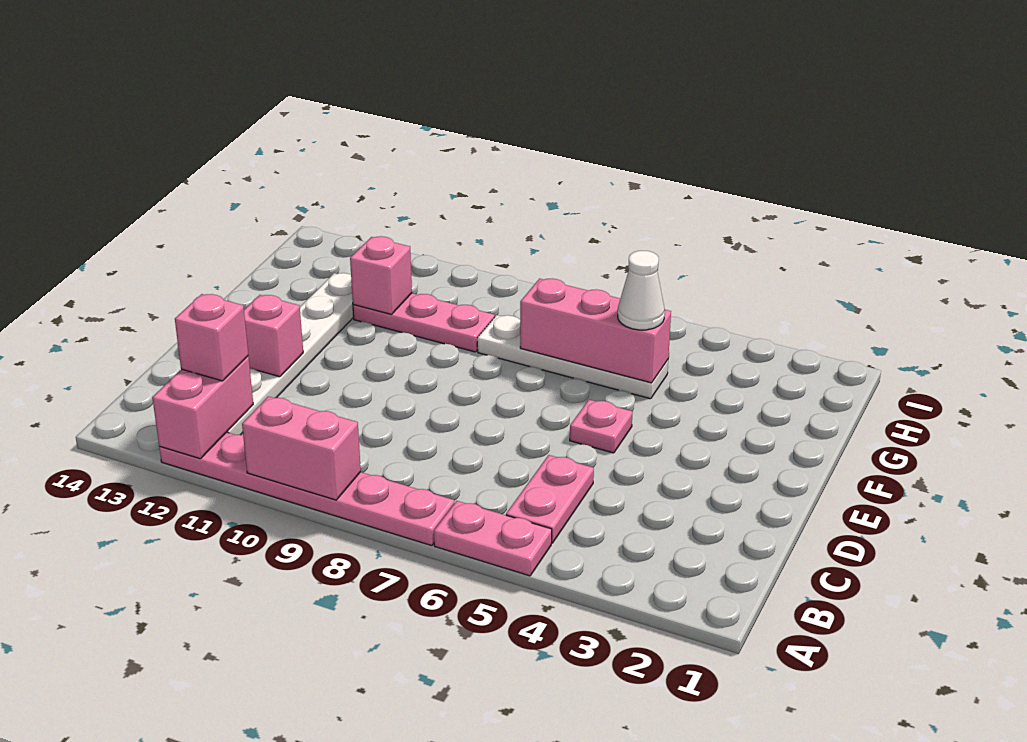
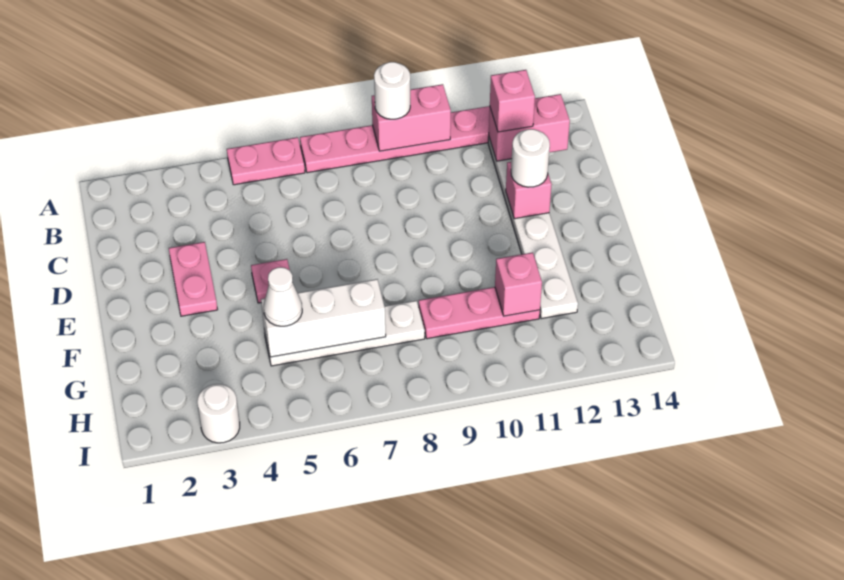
none -> white round brick A9 level 3
pink brick A12:B12 level 2 -> pink brick B12:B13 level 2
pink plate B5:C5 level 1 -> pink plate D3:E3 level 1
none -> white round brick D12 level 3
pink brick G5:G7 level 2 -> white brick G5:G7 level 2
none -> white round brick I3 level 1

